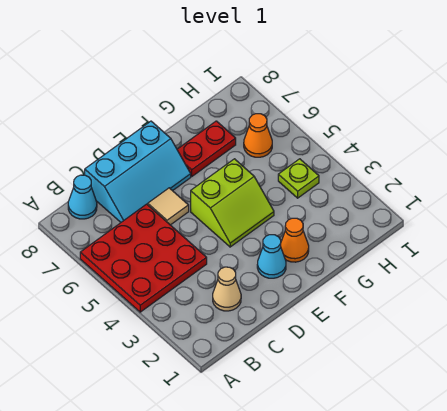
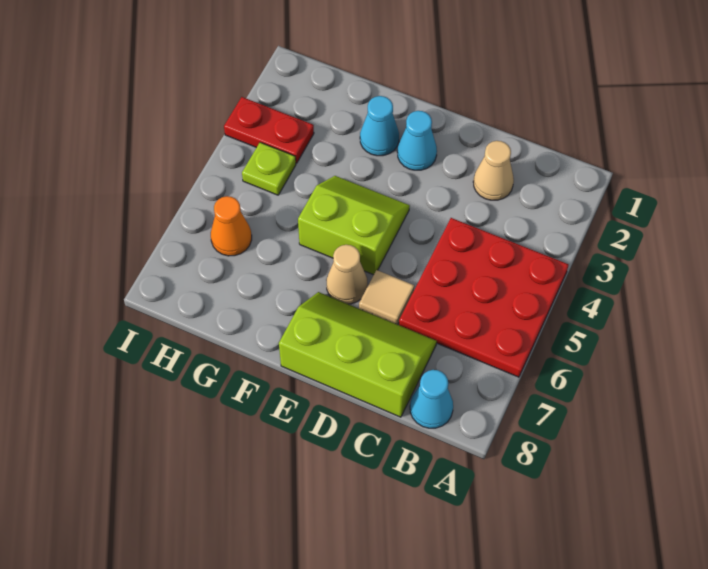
cyan slope C7:E8 level 1 top 8 -> lime slope C7:E8 level 1 top 8
none -> tan cone E6 level 1
orange cone F2 level 1 -> cyan cone F2 level 1
red plate F7:G7 level 1 -> red plate H3:I3 level 1

